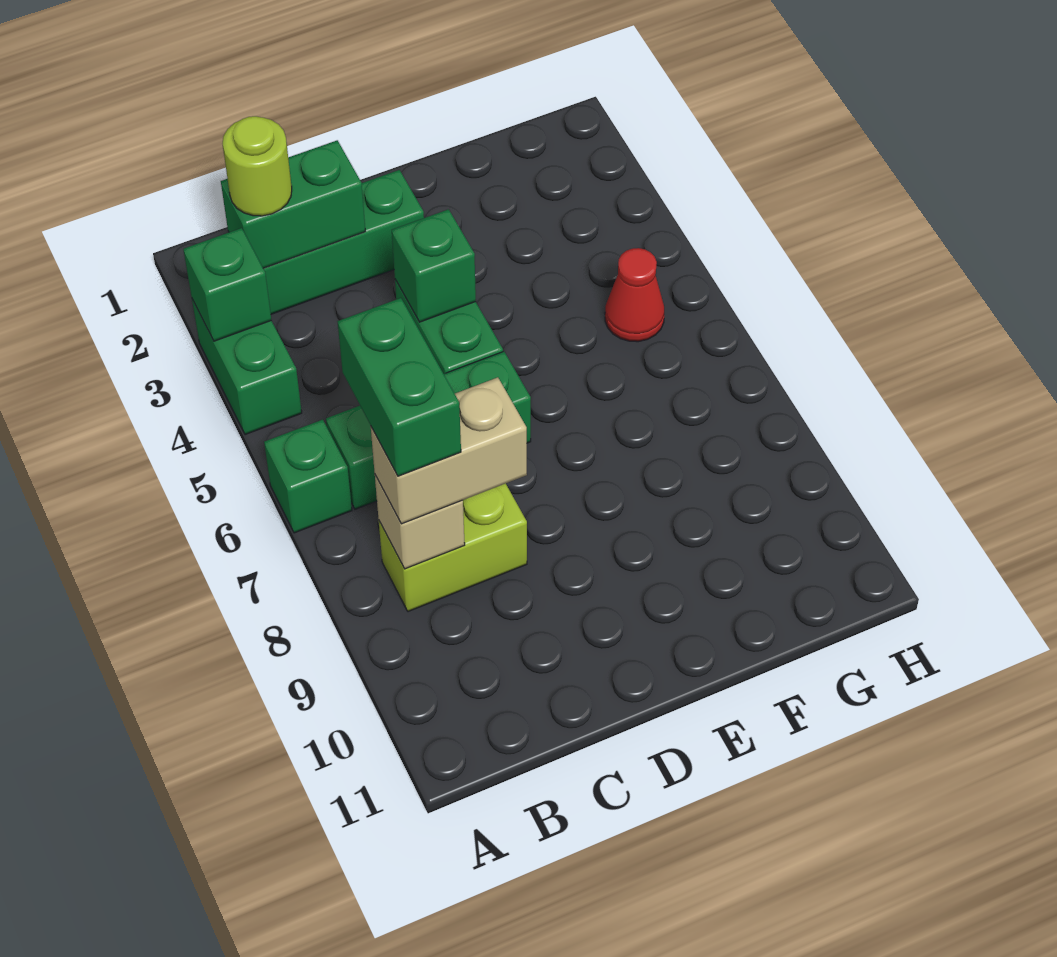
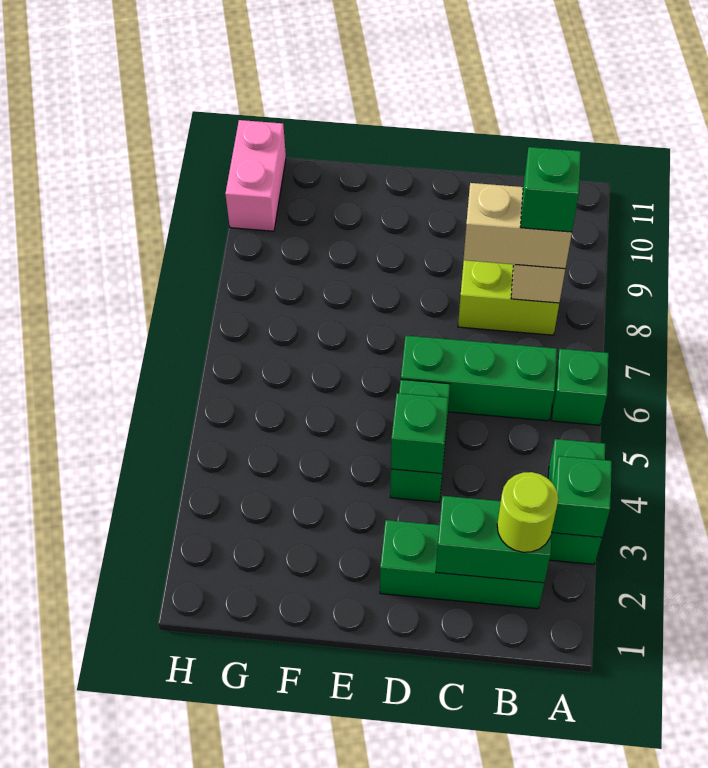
green brick B7:B8 level 4 -> green brick B8 level 4
red cone G5 level 1 -> none
none -> pink brick H10:H11 level 1

